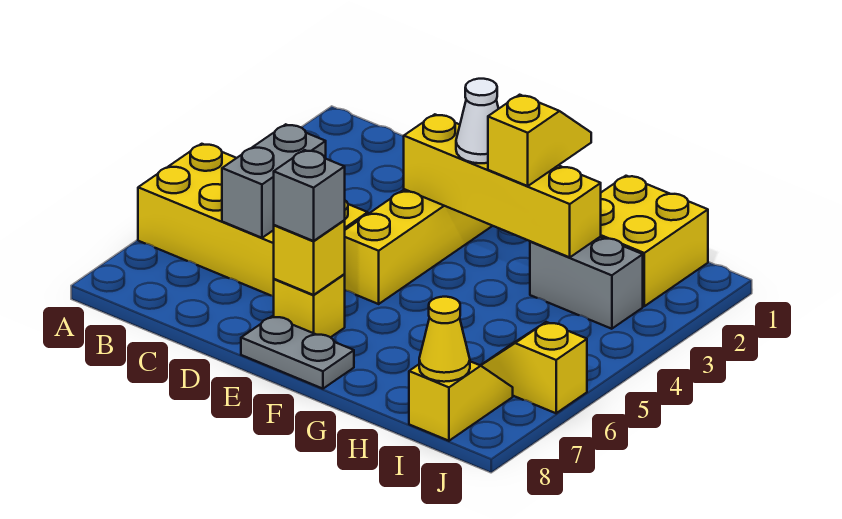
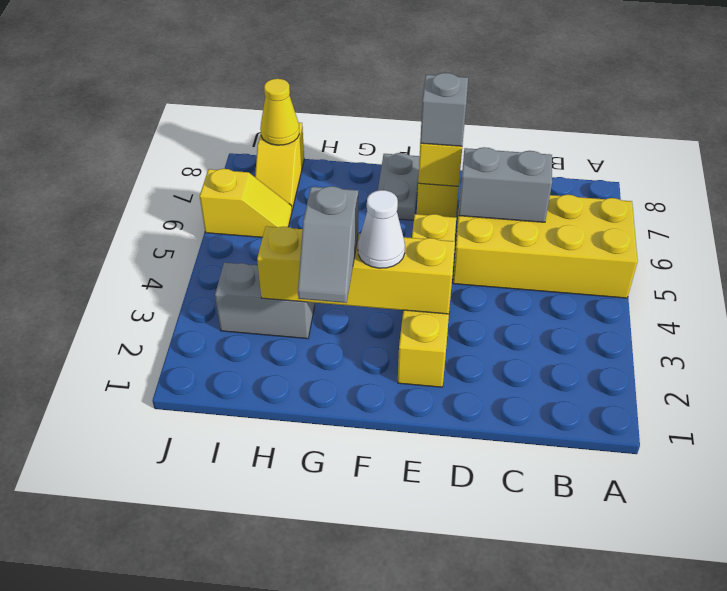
grey brick C5:C6 level 2 -> grey brick C6:D6 level 2
grey plate E8:F8 level 1 -> grey plate F7:F8 level 1
yellow slope G2:G3 level 3 top 3 -> grey slope G2:G3 level 3 top 3
yellow brick H1:I2 level 1 -> none

